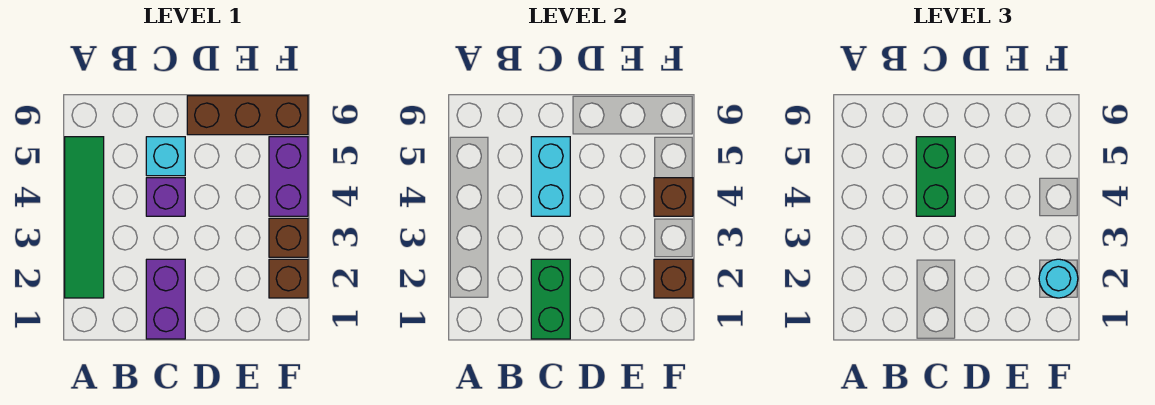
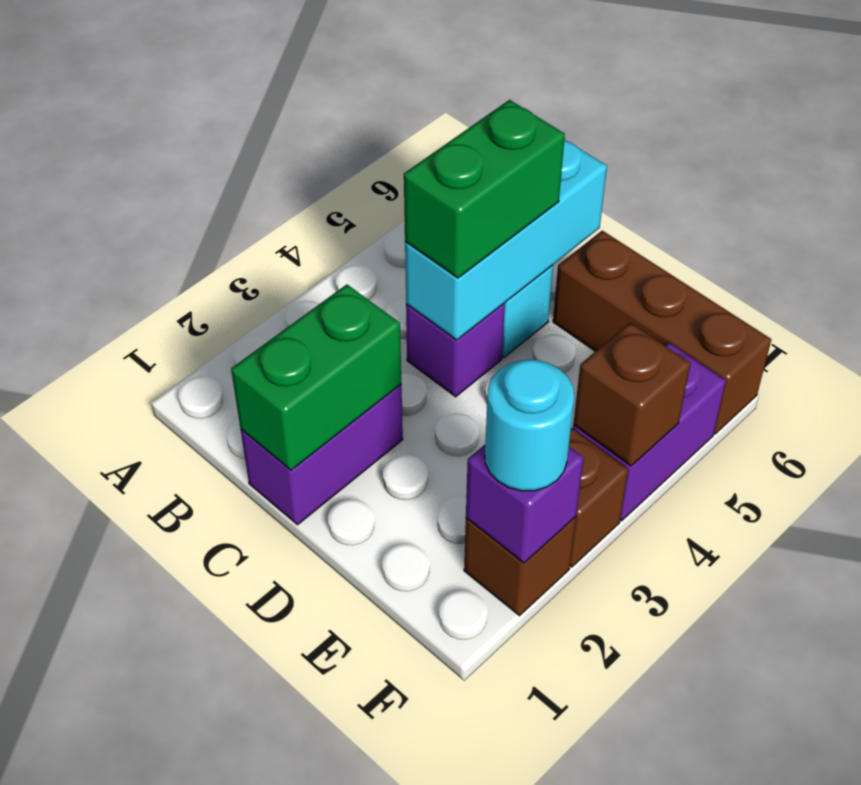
green tile A2:A5 level 1 -> none
cyan brick C4:C5 level 2 -> cyan brick C4:C6 level 2
brown brick F2 level 2 -> purple brick F2 level 2

